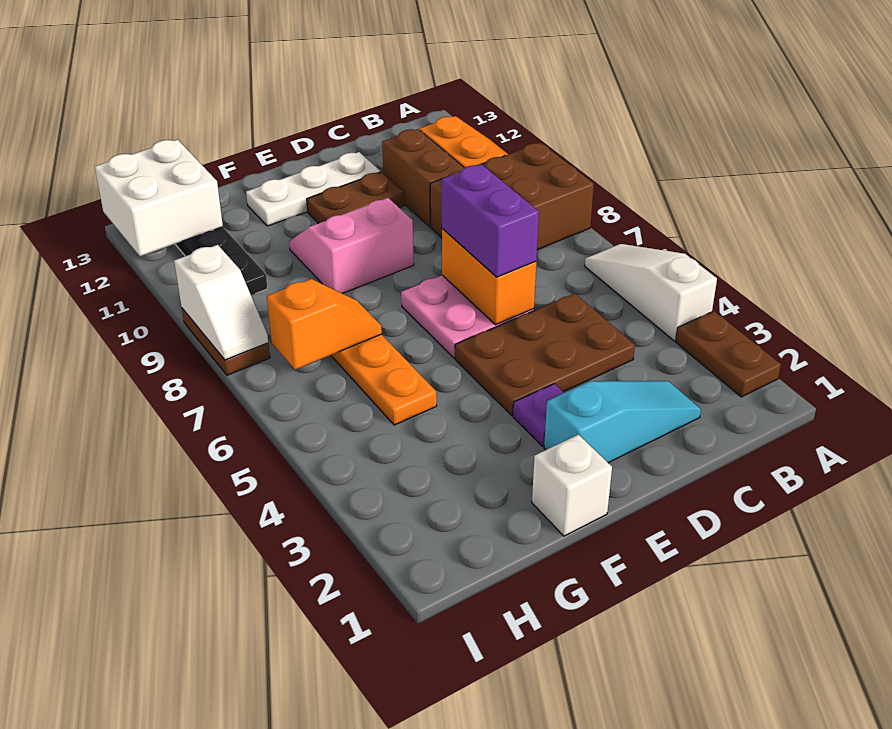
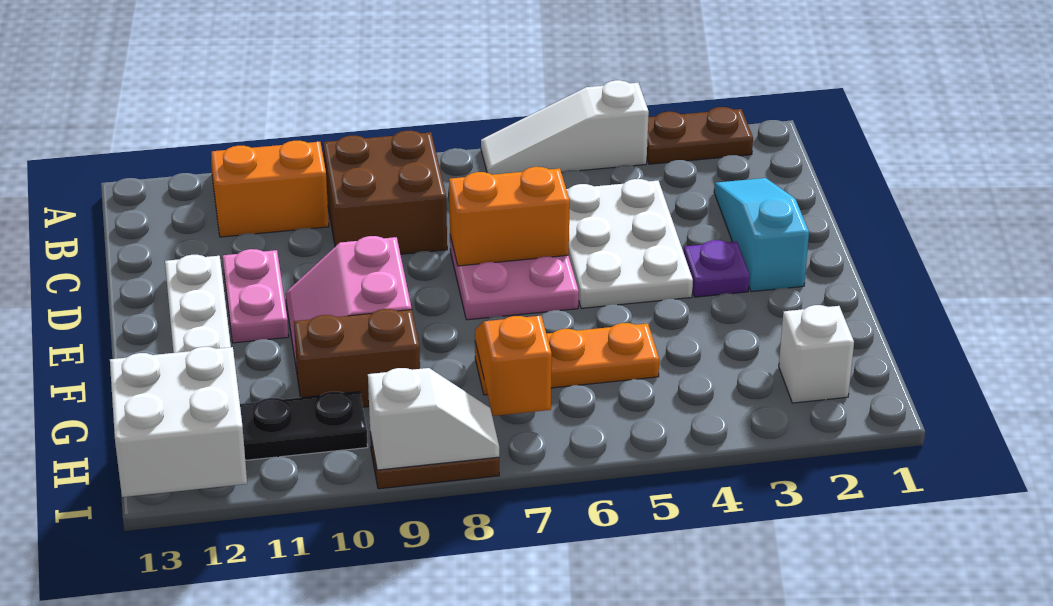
brown brick A8:C9 level 1 -> brown brick B8:C9 level 1
brown plate C4:E5 level 1 -> white plate C4:E5 level 1
brown brick C10:C11 level 1 -> brown brick G9:G10 level 1
purple brick D6:D7 level 3 -> none
brown plate D11:E11 level 1 -> pink plate D11:E11 level 1
white brick F1 level 1 -> white brick H2 level 1

